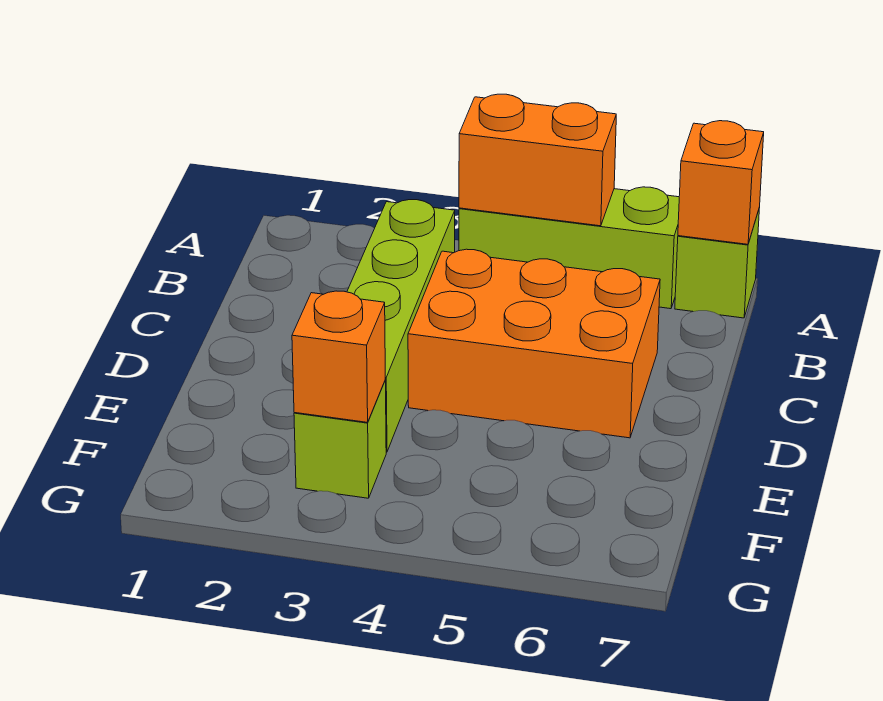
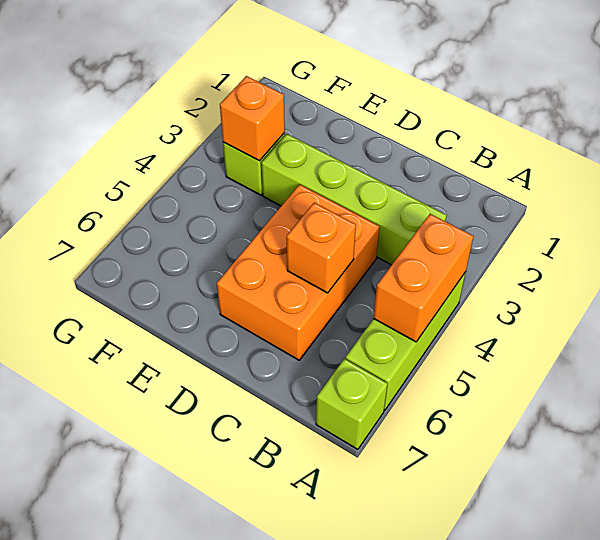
orange brick A7 level 2 -> orange brick C5 level 2

